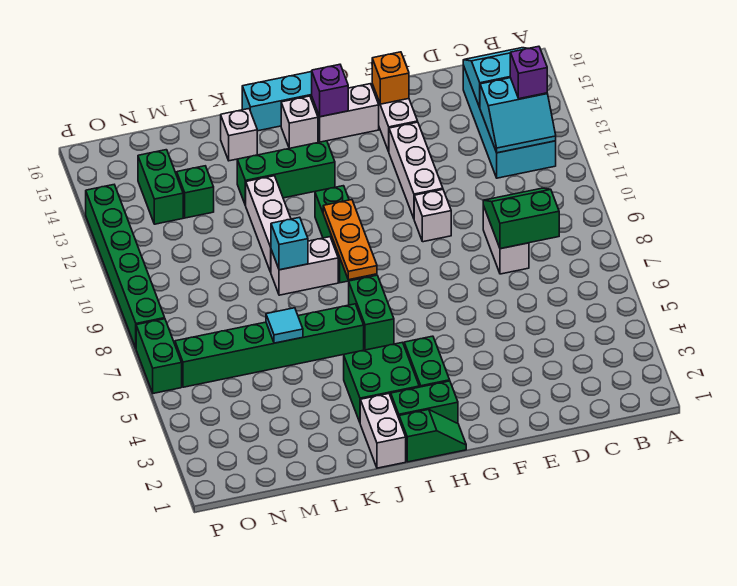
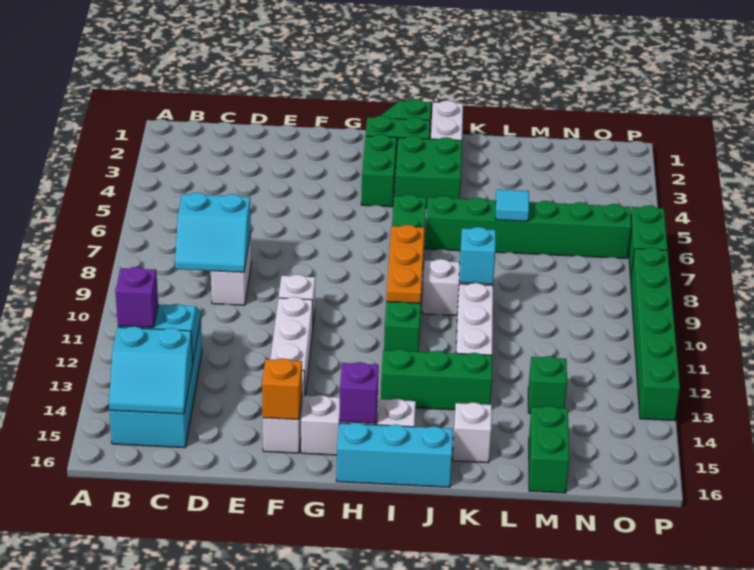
green slope C8:D9 level 2 top 8 -> cyan slope C8:D9 level 2 top 8
green brick N13:N14 level 1 -> green brick M15:M16 level 1

